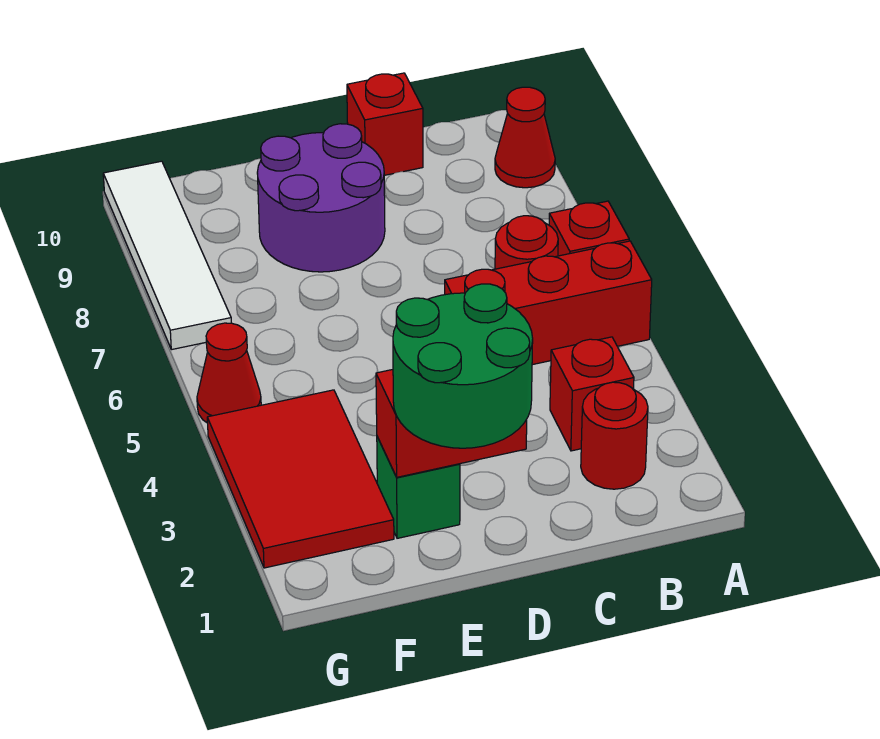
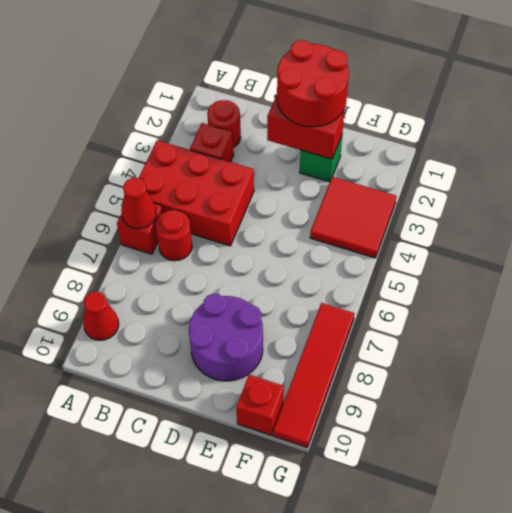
red brick A5:C5 level 1 -> red brick A4:C5 level 1
red brick C10 level 1 -> red brick F10 level 1
green round brick D1:E2 level 3 -> red round brick D1:E2 level 3
red tile F2:G4 level 1 -> red tile F3:G4 level 1
red cone G5 level 1 -> red cone A6 level 2
white tile G7:G10 level 1 -> red tile G7:G10 level 1

